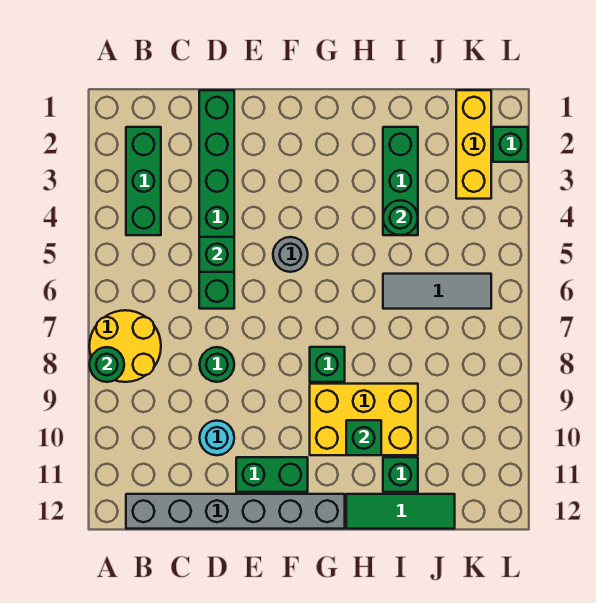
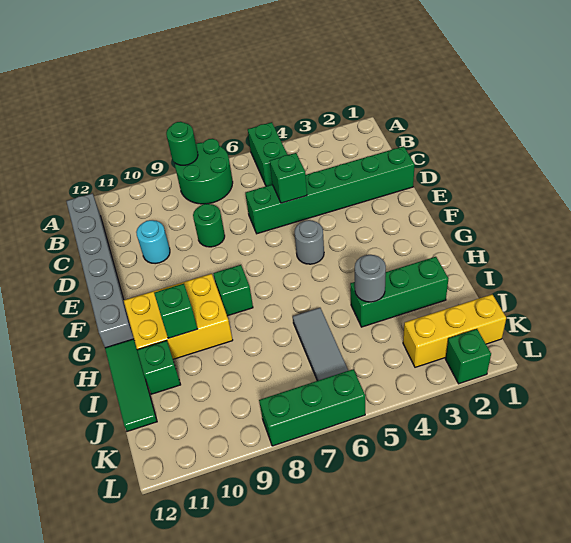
yellow round brick A7:B8 level 1 -> green round brick A7:B8 level 1
green brick B2:B4 level 1 -> green brick L6:L8 level 1
green brick E11:F11 level 1 -> green brick A5:B5 level 1
yellow brick G9:I10 level 1 -> yellow brick G9:H11 level 1
green round brick I4 level 2 -> grey round brick I4 level 2

